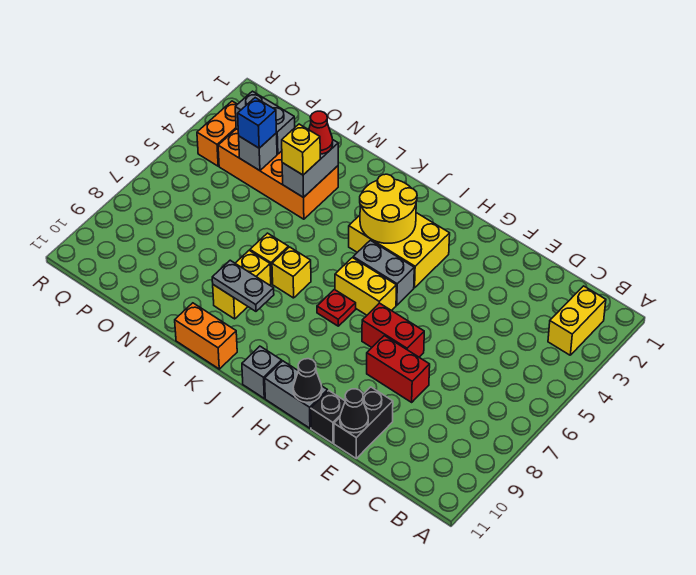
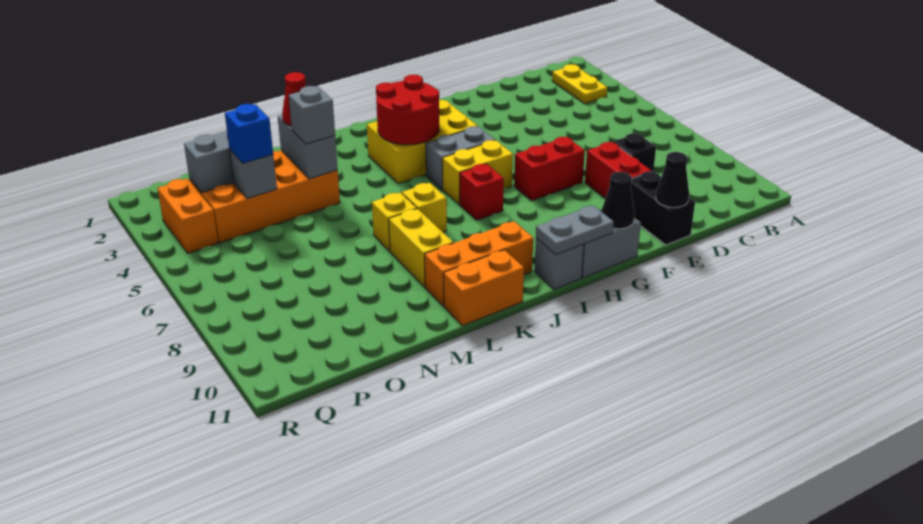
yellow brick B2:B3 level 1 -> yellow plate B2:B3 level 1
red brick E8:F8 level 1 -> red brick E8:E9 level 1
black brick F11 level 1 -> black brick D8 level 1
yellow round brick I3:J4 level 2 -> red round brick I3:J4 level 2
red plate I7 level 1 -> red brick I7 level 1
none -> orange brick J10:L10 level 1
grey plate K9:L9 level 2 -> grey plate H11:I11 level 2
yellow brick M4 level 3 -> grey brick M4 level 3

